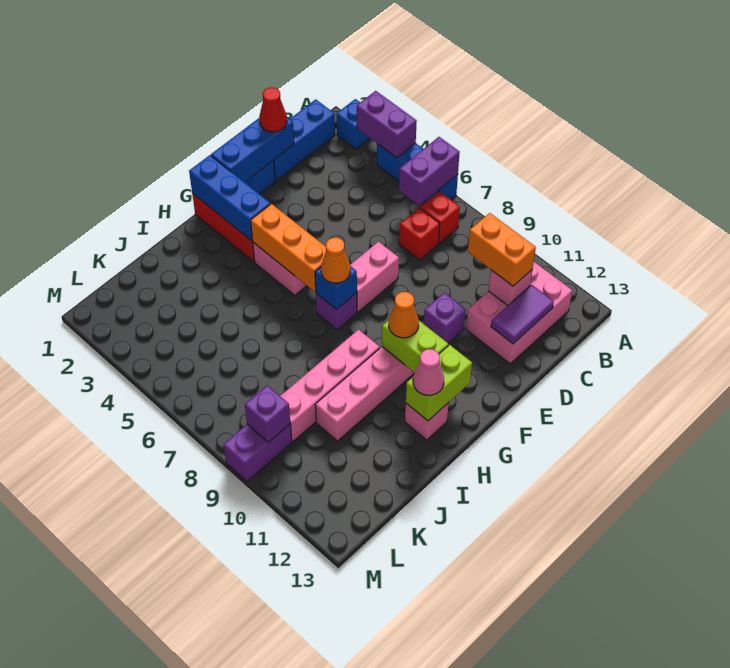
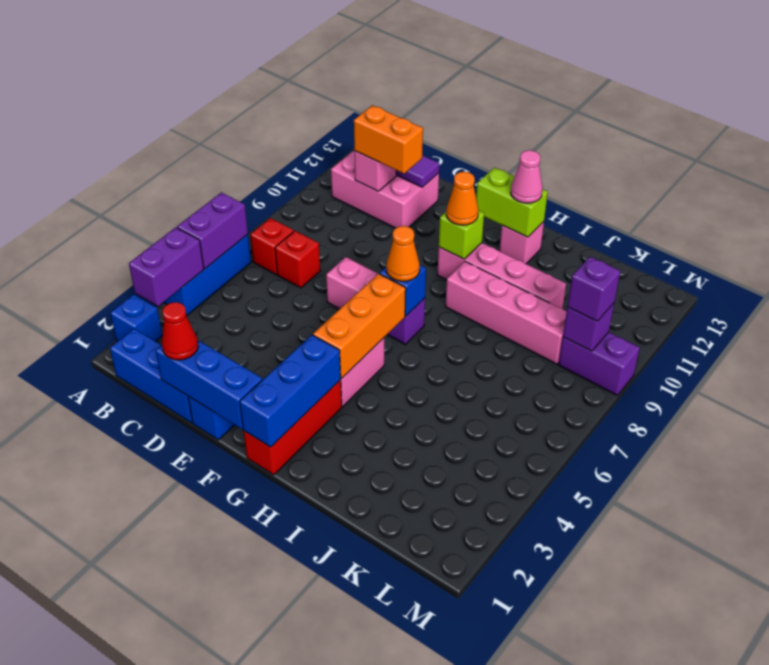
purple brick A6:B6 level 2 -> purple brick A5:A6 level 2
orange brick C10:C11 level 3 -> orange brick C11:D11 level 3
purple brick E10 level 1 -> purple brick L9 level 3
lime brick G10:G11 level 2 -> lime brick G10 level 2

